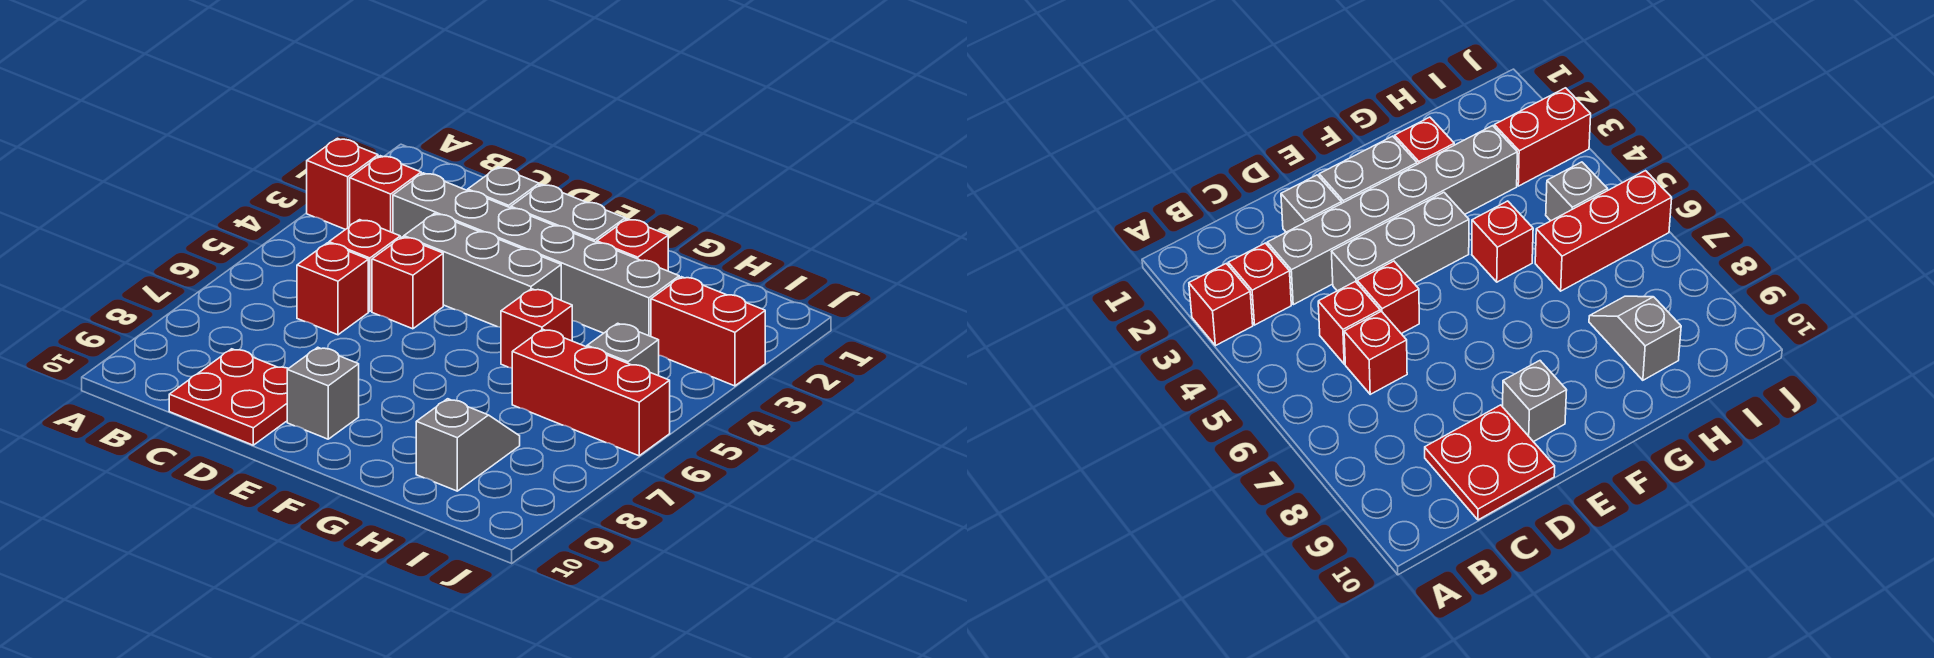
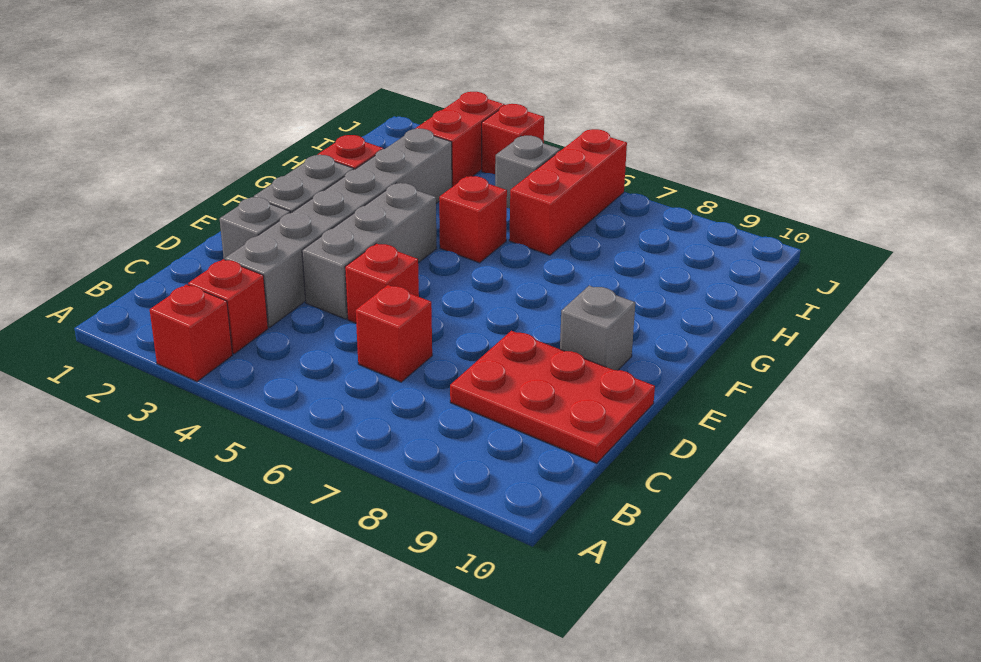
red brick C5 level 1 -> red brick J4 level 1
red plate C9:D10 level 1 -> red plate C8:D10 level 1
grey slope H8:H9 level 1 top 9 -> none

